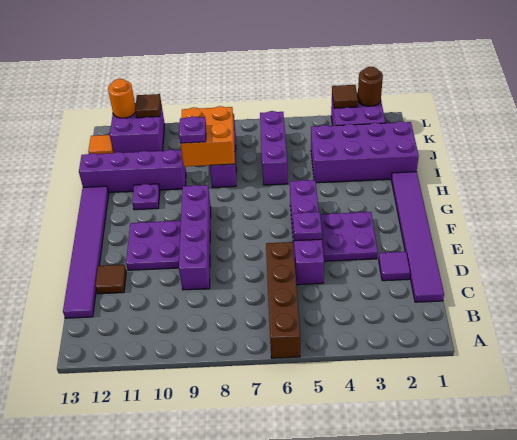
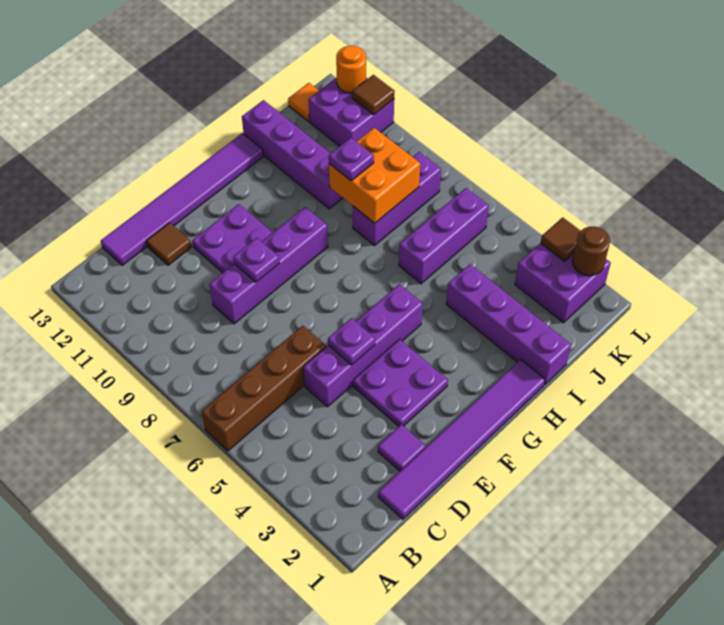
purple plate H11 level 1 -> purple plate E9 level 2
purple brick I1:J4 level 1 -> purple brick I1:I4 level 1

